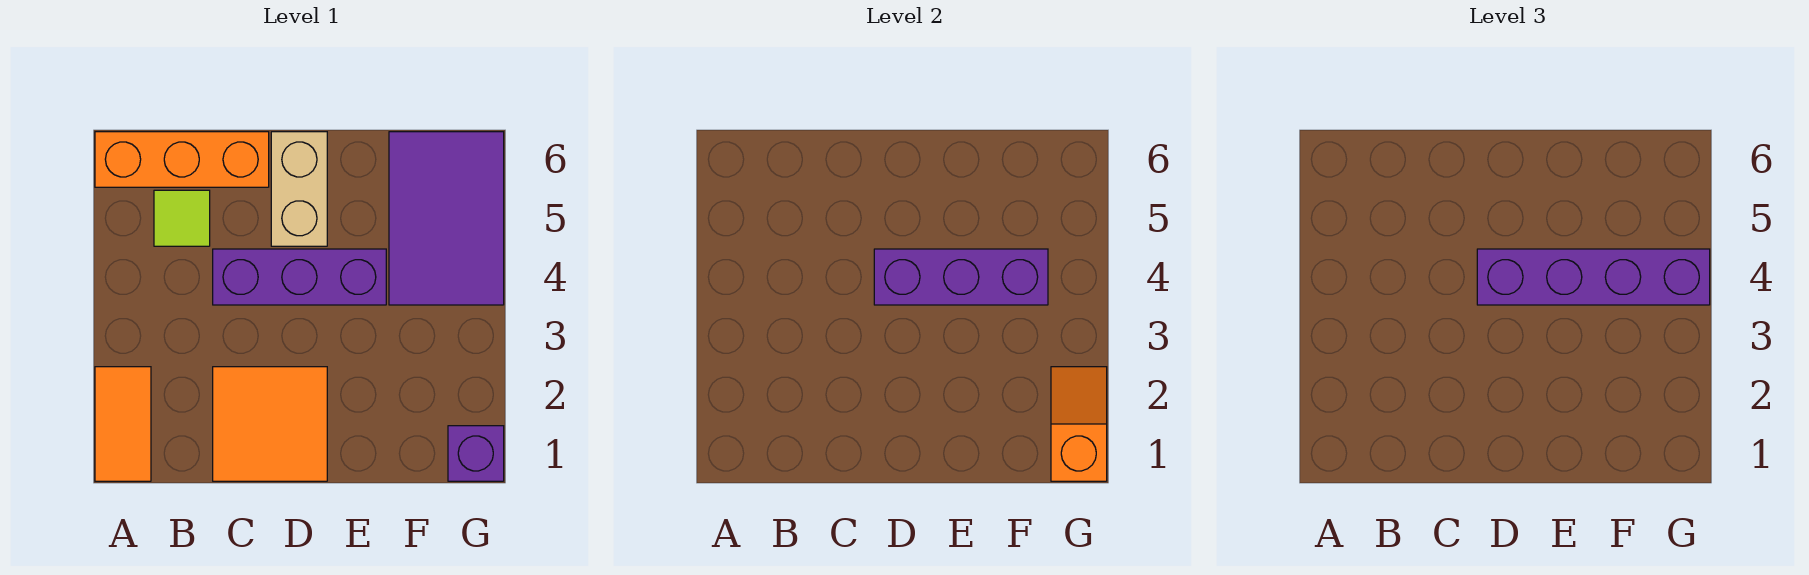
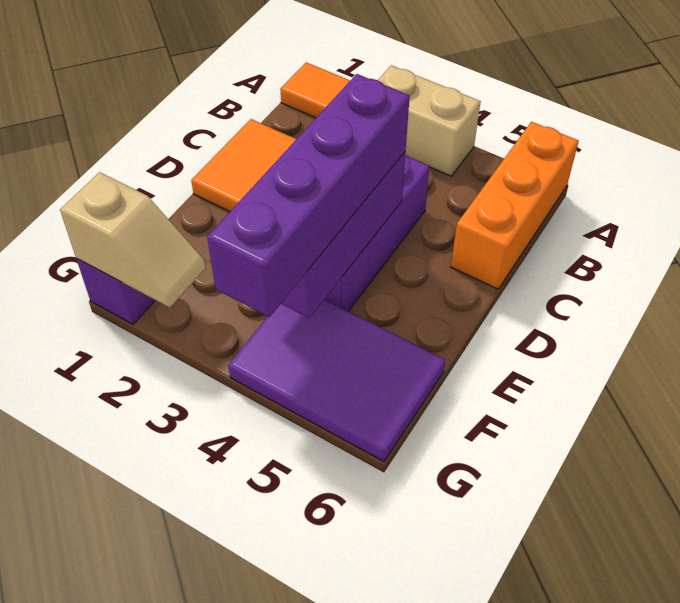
lime tile B5 level 1 -> none
tan brick D5:D6 level 1 -> tan brick A3:A4 level 1
orange slope G1:G2 level 2 top 1 -> tan slope G1:G2 level 2 top 1

